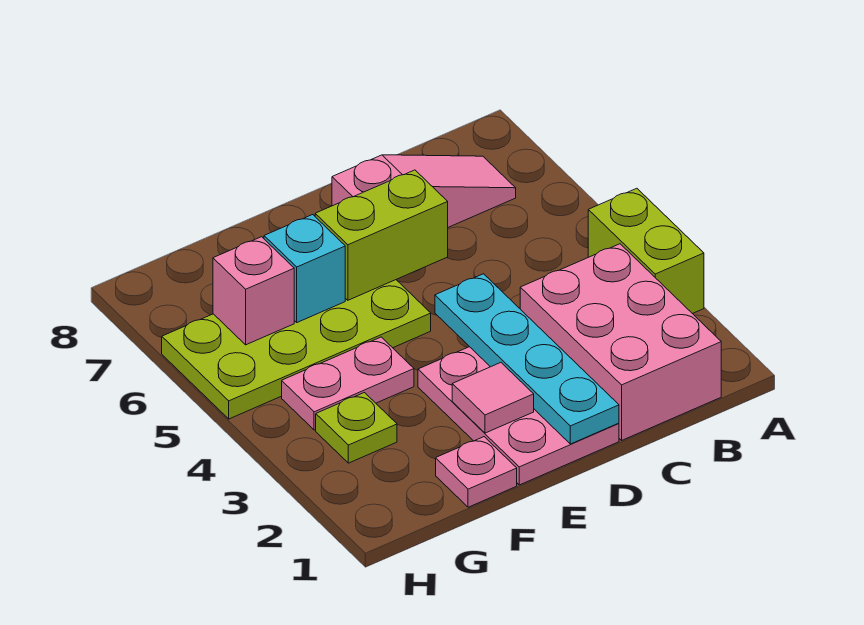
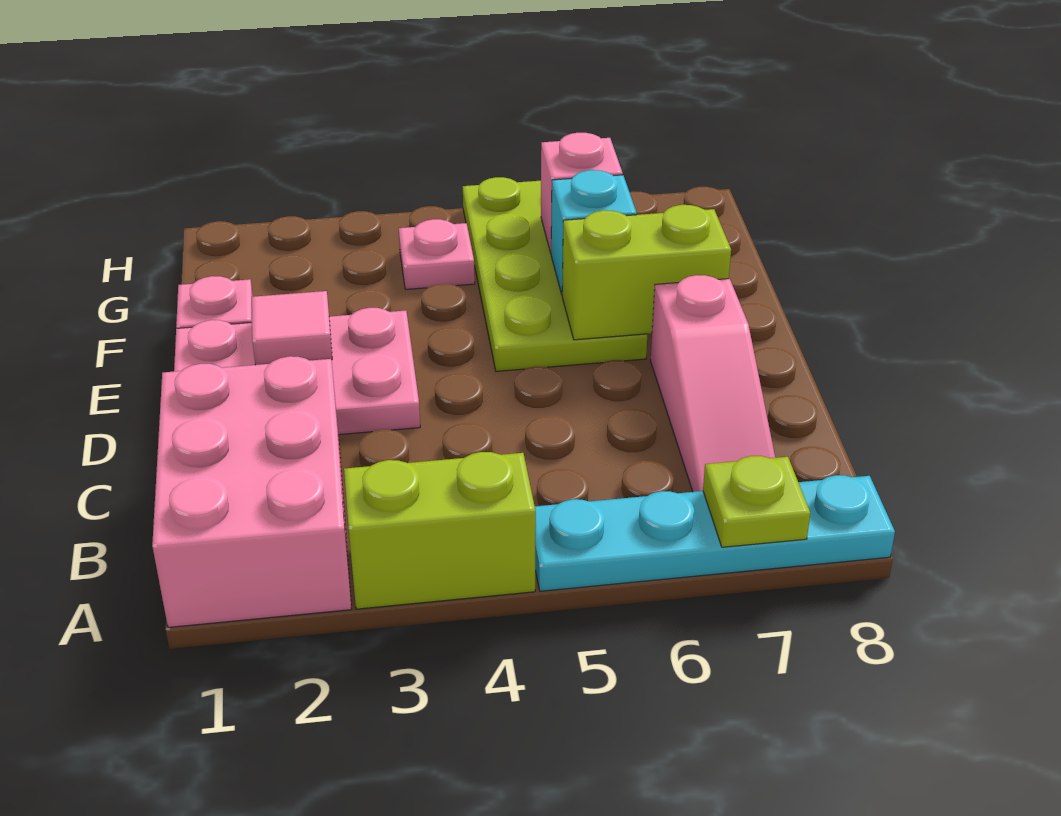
pink brick B1:C3 level 1 -> pink brick A1:C2 level 1
cyan plate D1:D4 level 2 -> cyan plate A5:A8 level 1
lime brick D6:E6 level 2 -> lime brick E6:E7 level 2
pink plate F4:G4 level 1 -> pink plate G4 level 1
lime plate G3 level 1 -> lime plate A7 level 2

